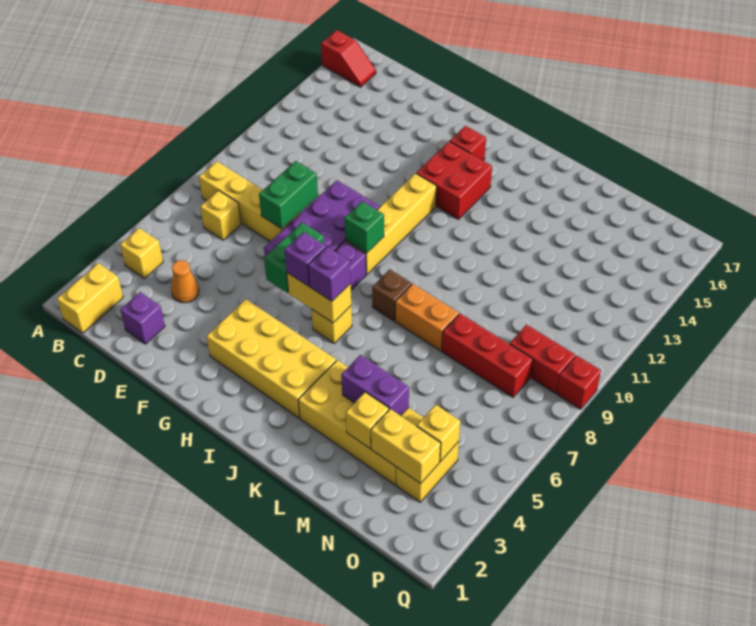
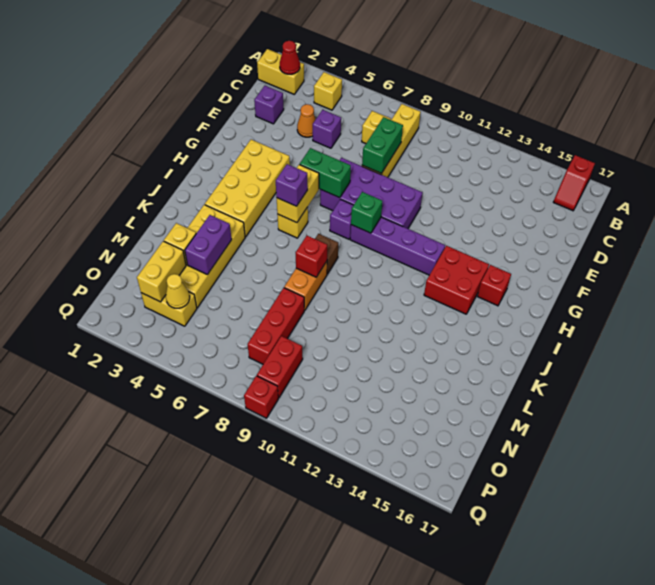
none -> red cone B2 level 2
green brick E8:E9 level 2 -> green brick D8:E8 level 2
purple brick H6 level 3 -> purple brick D5 level 1
yellow brick H9:H12 level 1 -> purple brick H9:H12 level 1
none -> red brick K8 level 2
yellow brick O4 level 2 -> yellow cone O4 level 2

